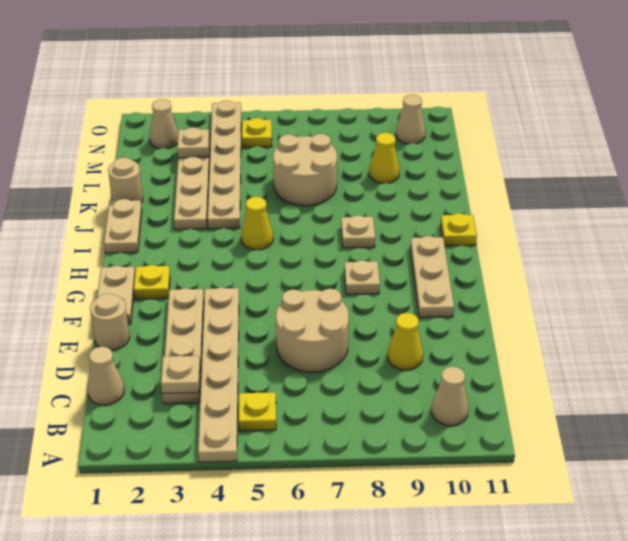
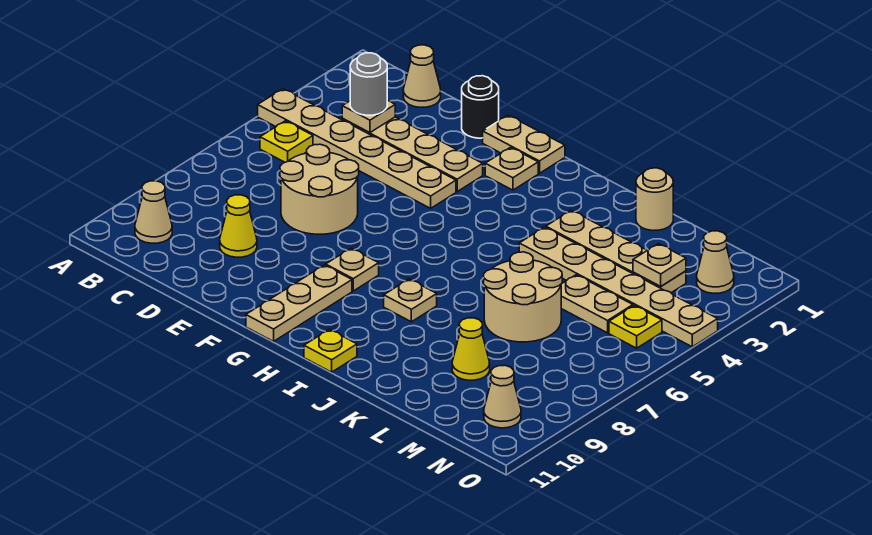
none -> grey round brick C3 level 3
tan round brick E1 level 1 -> black round brick E1 level 1
tan plate F10:H10 level 1 -> tan plate G9:G11 level 1
yellow plate G2 level 1 -> tan plate G2 level 1
tan plate I1:J1 level 1 -> tan plate L5:M5 level 1
yellow cone I5 level 1 -> none

